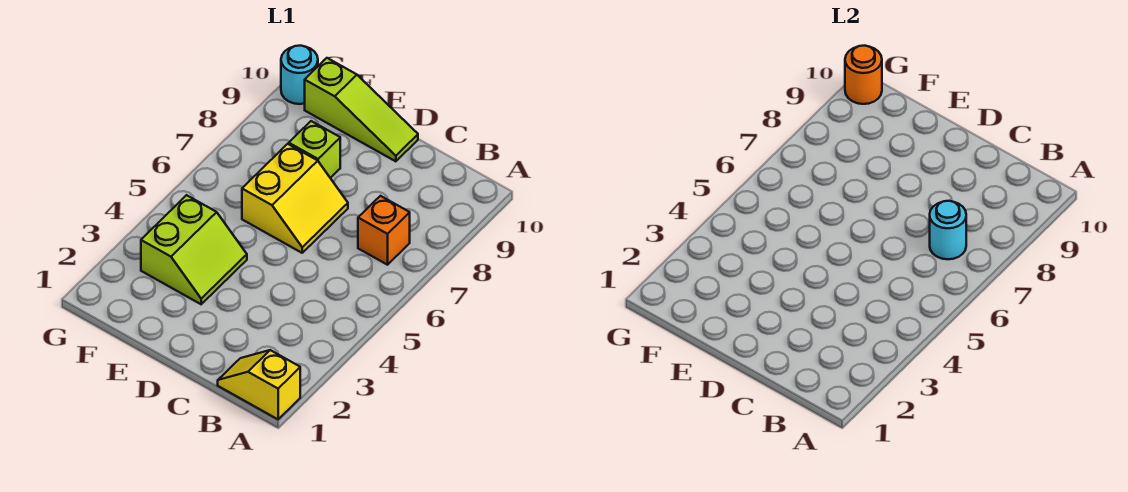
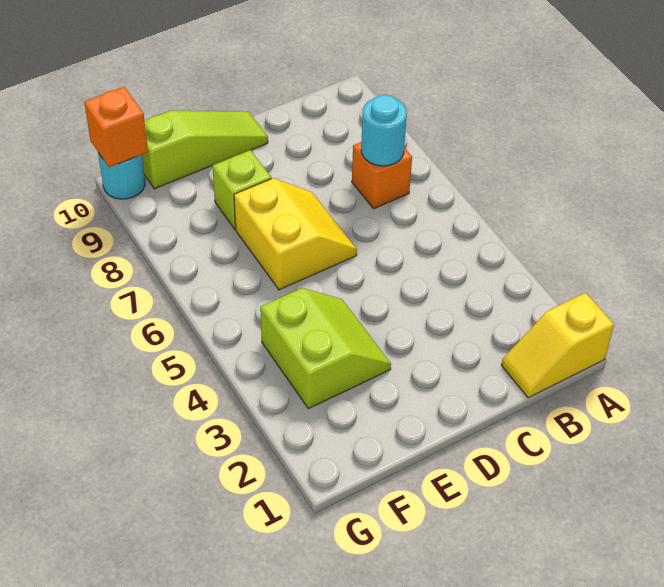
orange round brick G10 level 2 -> orange brick G10 level 2

